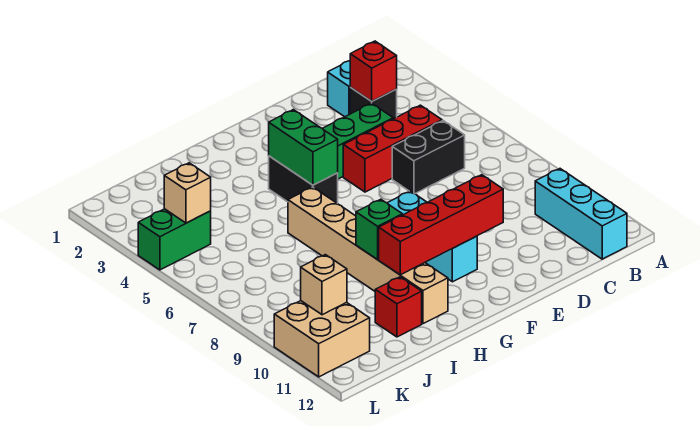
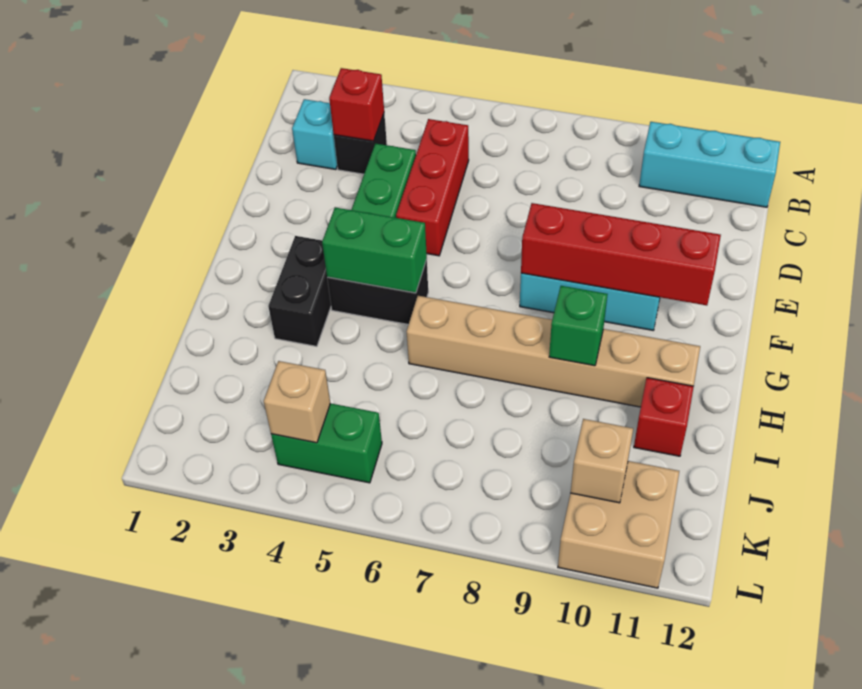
black brick C6:D6 level 1 -> black brick G3:H3 level 1
red brick E10:H10 level 2 -> red brick F8:F11 level 2
green brick K4:L4 level 1 -> green brick K4:K5 level 1

